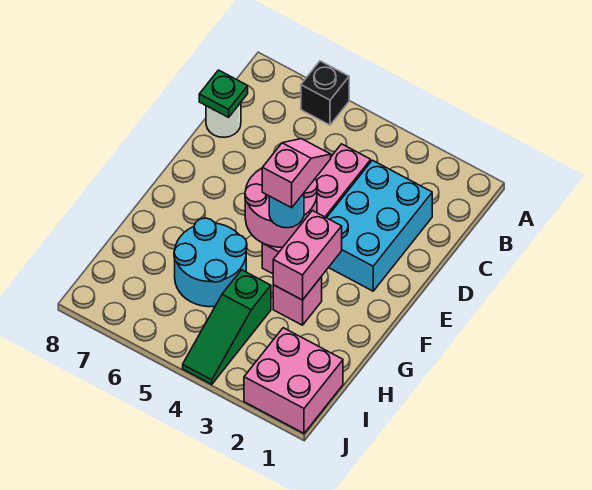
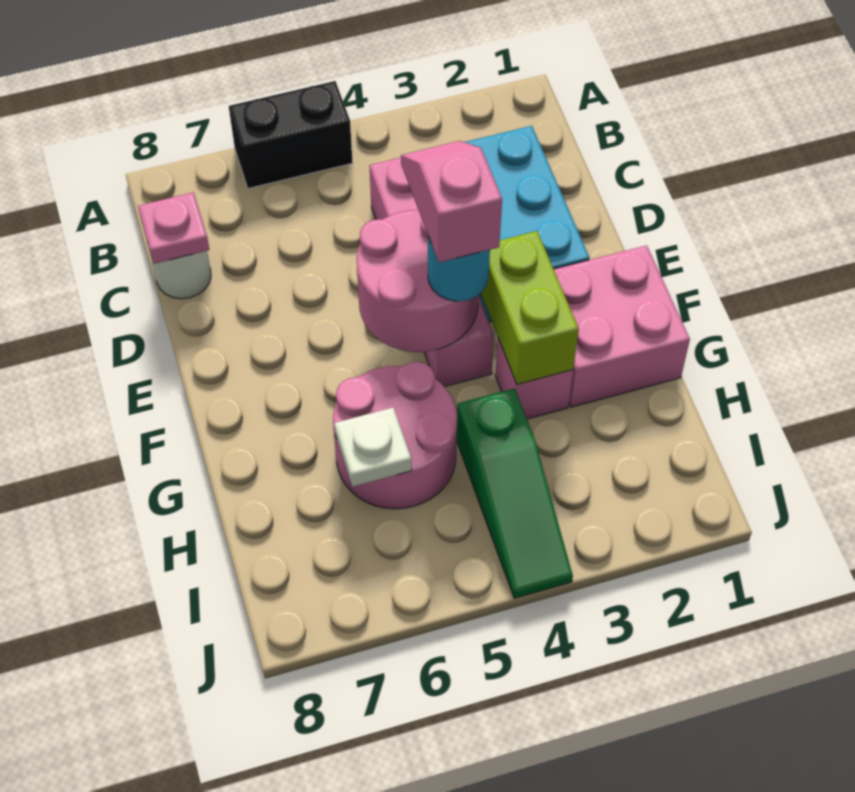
black brick A6 level 1 -> black brick A5:A6 level 1
green plate C8 level 2 -> pink plate C8 level 2
pink brick F3:G3 level 2 -> lime brick F3:G3 level 2
cyan round brick G5:H6 level 1 -> pink round brick G5:H6 level 1
none -> white plate H6 level 2
pink brick I1:J2 level 1 -> pink brick F1:G2 level 1

